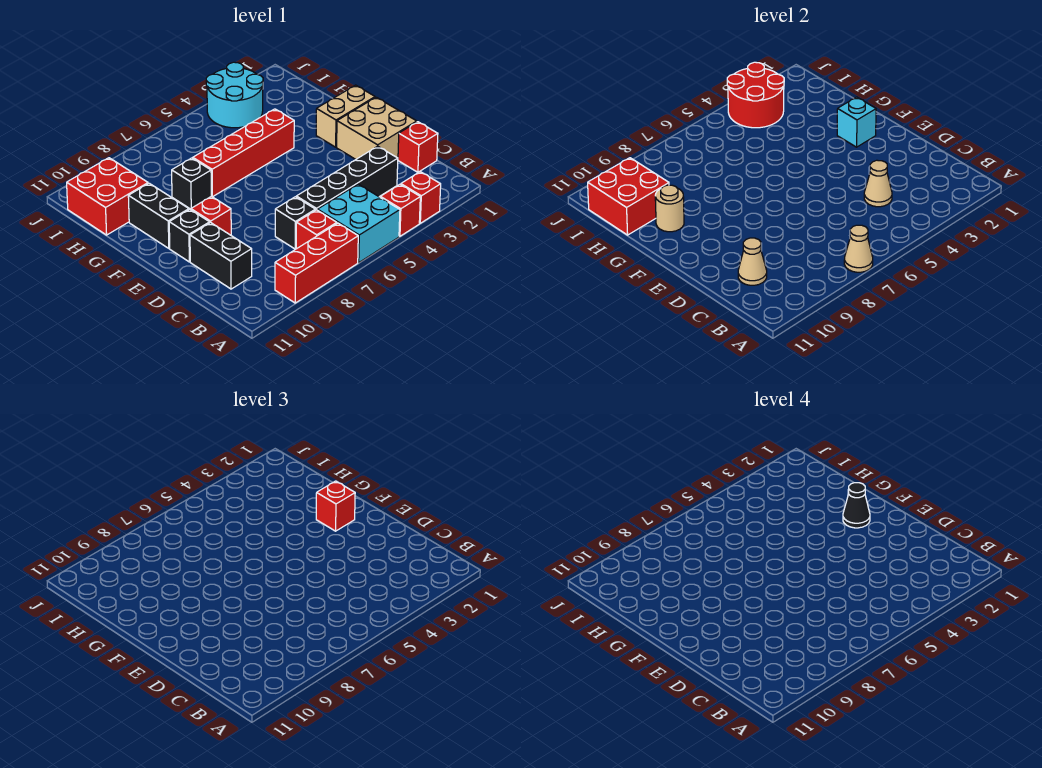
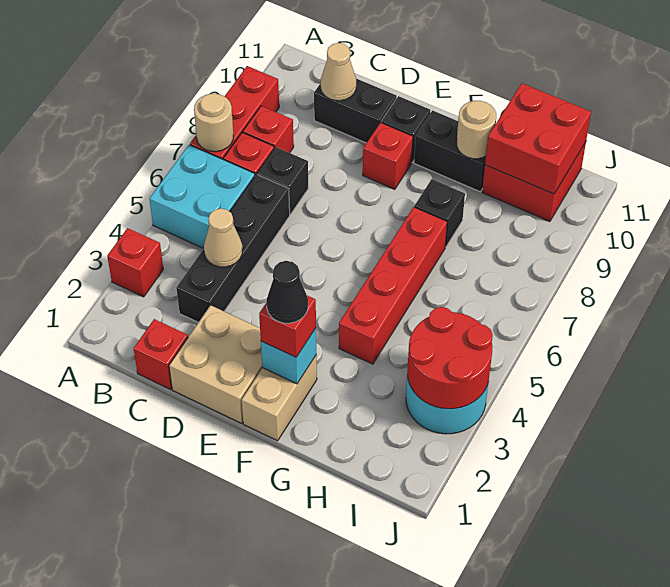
red brick A4 level 1 -> red brick B8 level 1
tan cone A7 level 2 -> tan round brick A7 level 2

